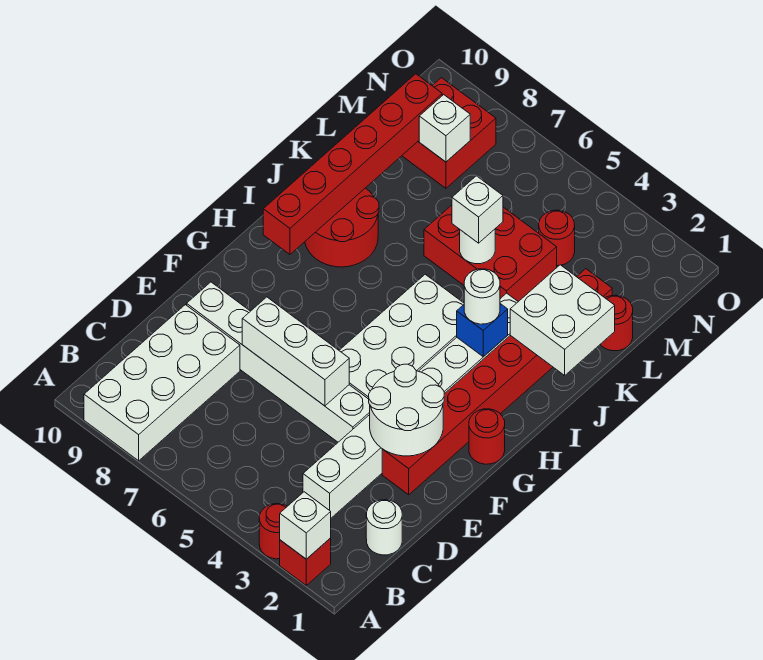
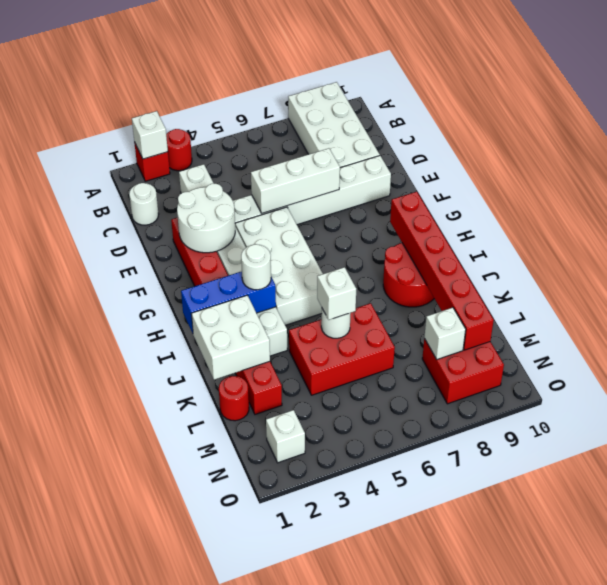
red round brick G1 level 1 -> none
blue brick I3 level 2 -> blue brick I1:I3 level 2
red round brick M4 level 1 -> none
none -> white brick N2 level 1

